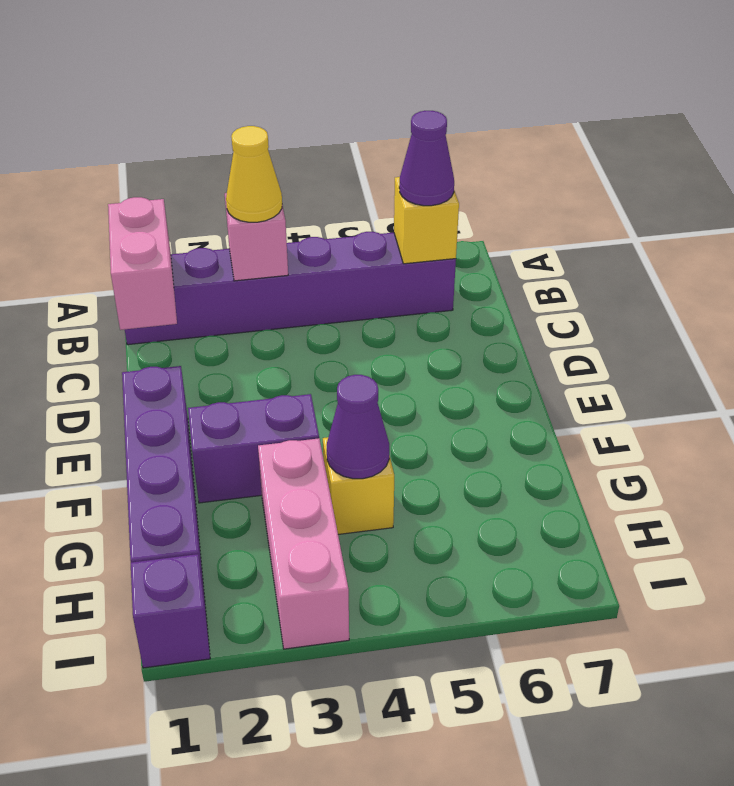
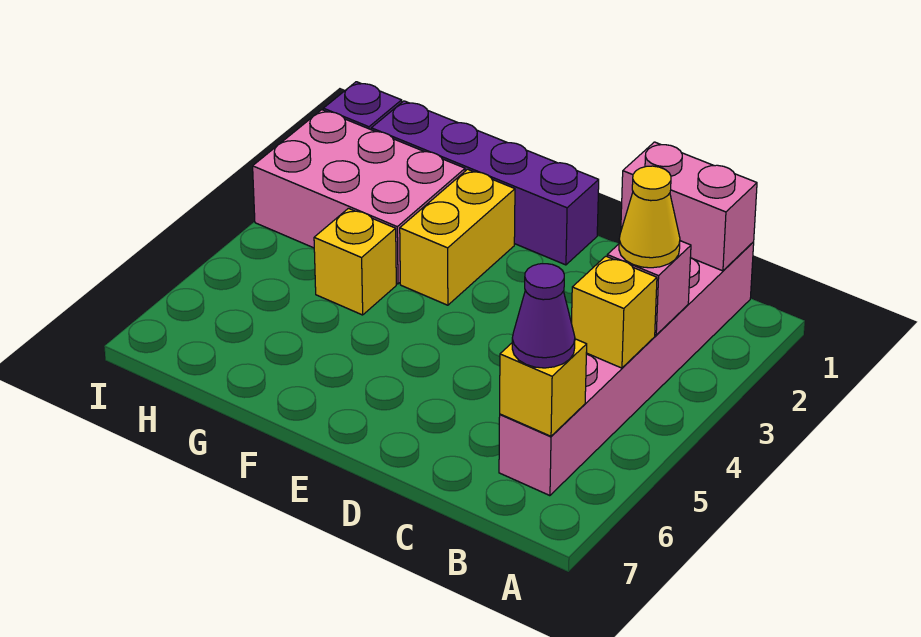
purple brick B1:B6 level 1 -> pink brick B1:B6 level 1
none -> yellow brick B4 level 2
purple brick F2:F3 level 1 -> yellow brick F2:F3 level 1
pink brick G3:I3 level 1 -> pink brick G2:I3 level 1
purple cone G4 level 2 -> none

